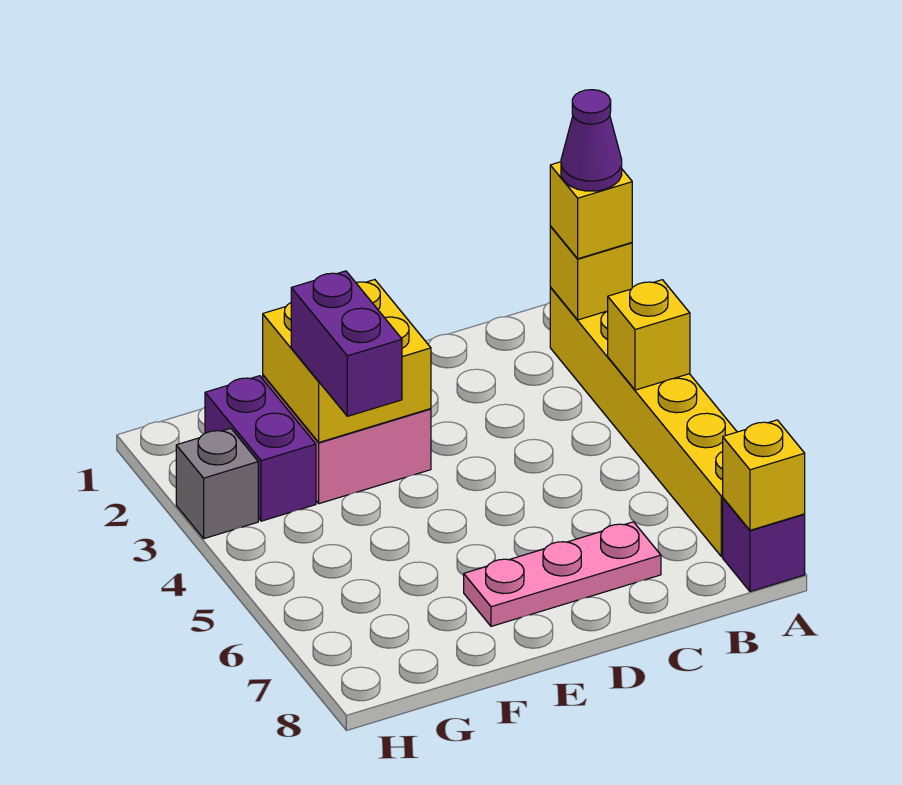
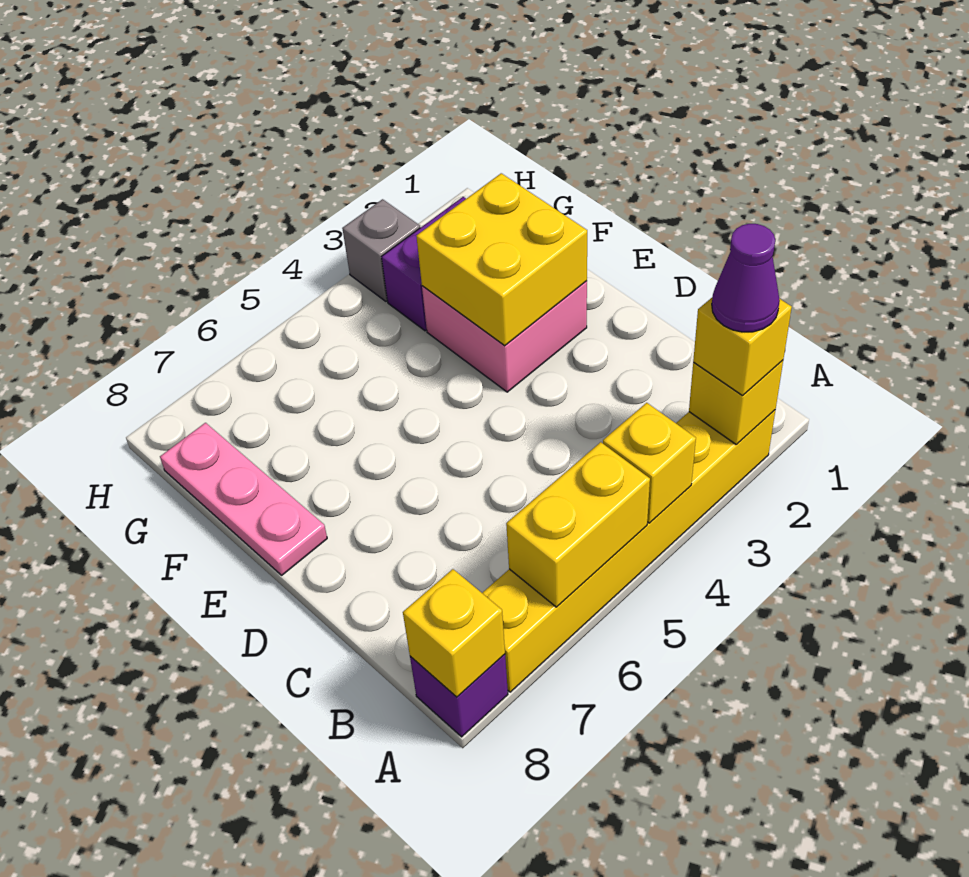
none -> yellow brick A5:A6 level 2
pink plate C7:E7 level 1 -> pink plate E8:G8 level 1
purple brick F3:F4 level 3 -> none

